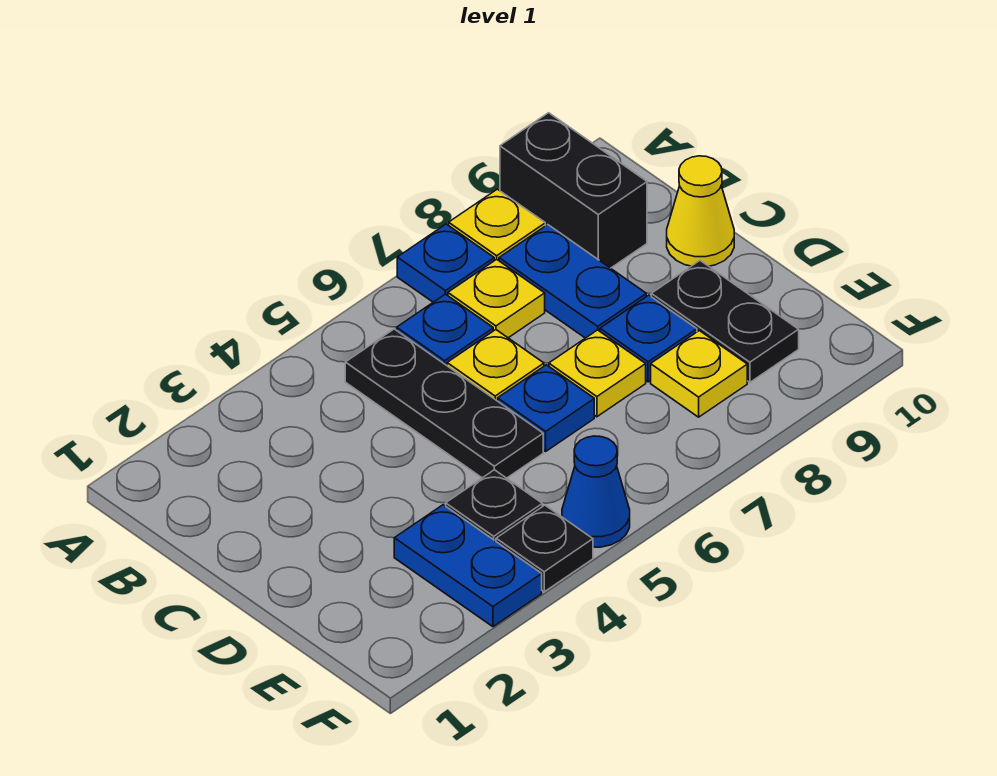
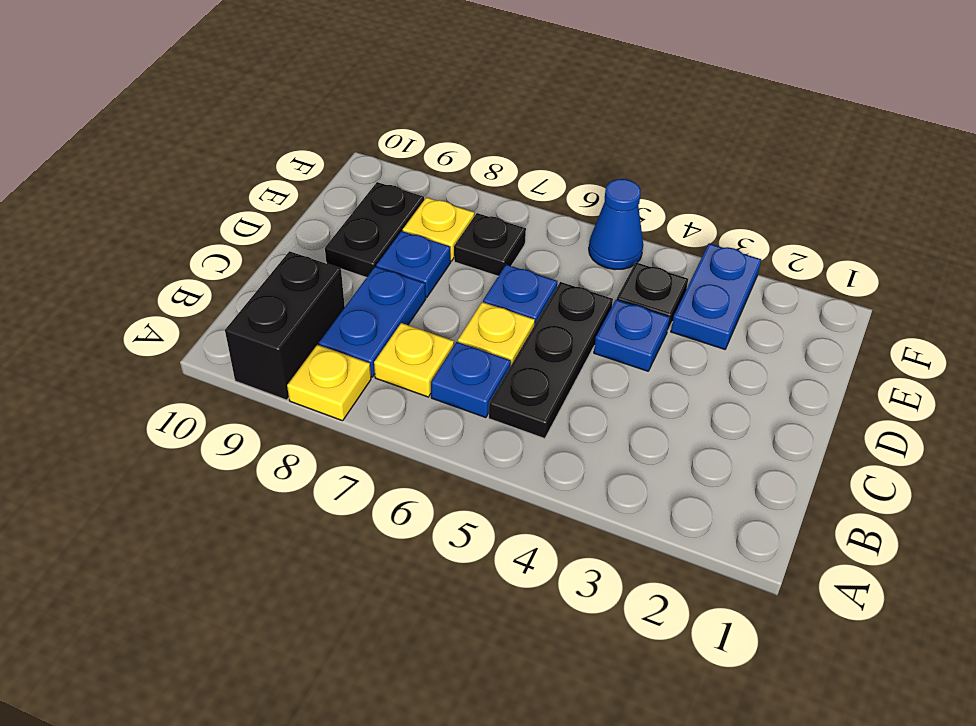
blue plate A7 level 1 -> blue plate D4 level 1
yellow cone C10 level 1 -> none
yellow plate D7 level 1 -> none
black plate F4 level 1 -> black plate E7 level 1

